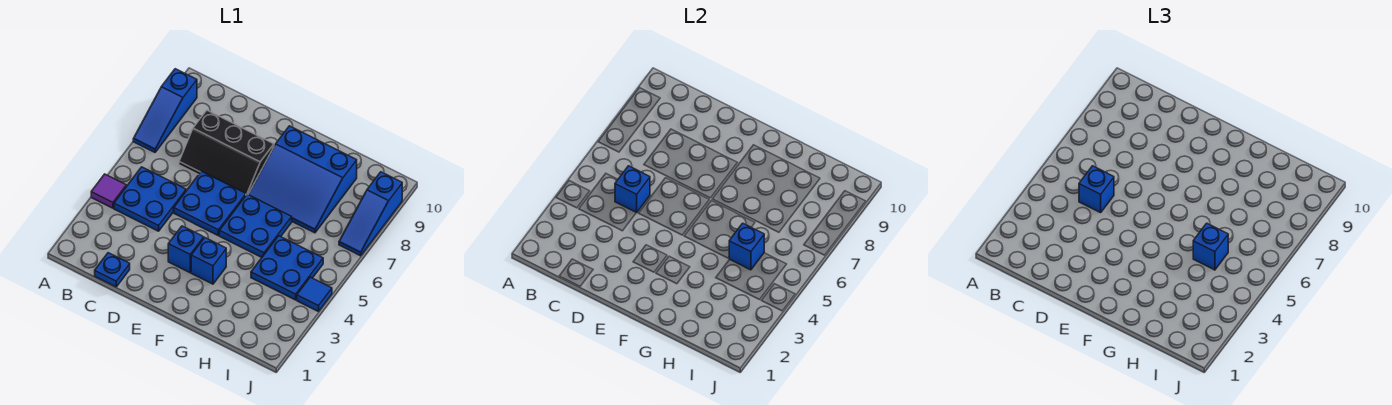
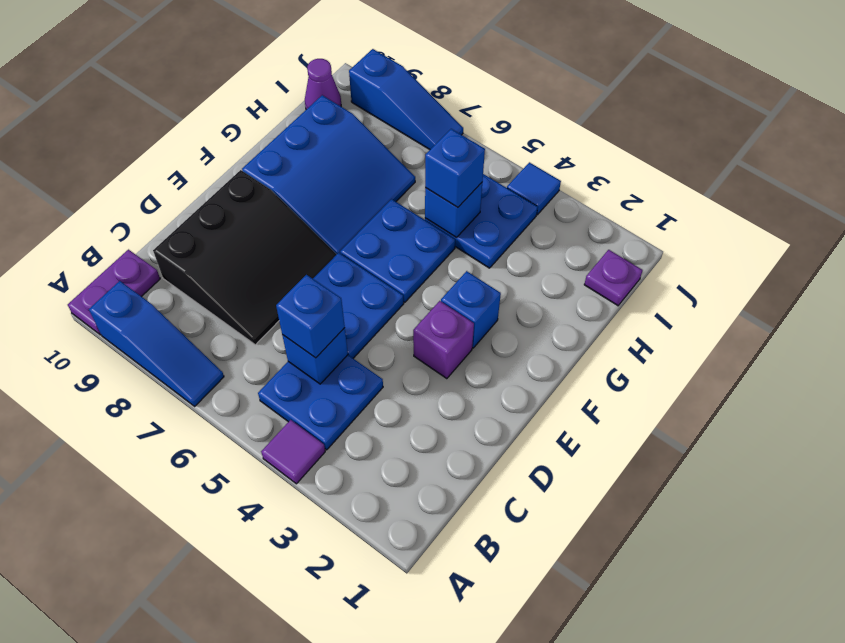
none -> purple plate A10:B10 level 1
blue plate C1 level 1 -> none
black slope C7:E8 level 1 top 8 -> black slope C7:E9 level 1 top 9
blue brick E3 level 1 -> purple brick E3 level 1
none -> purple plate I1 level 1
none -> purple cone I10 level 1

